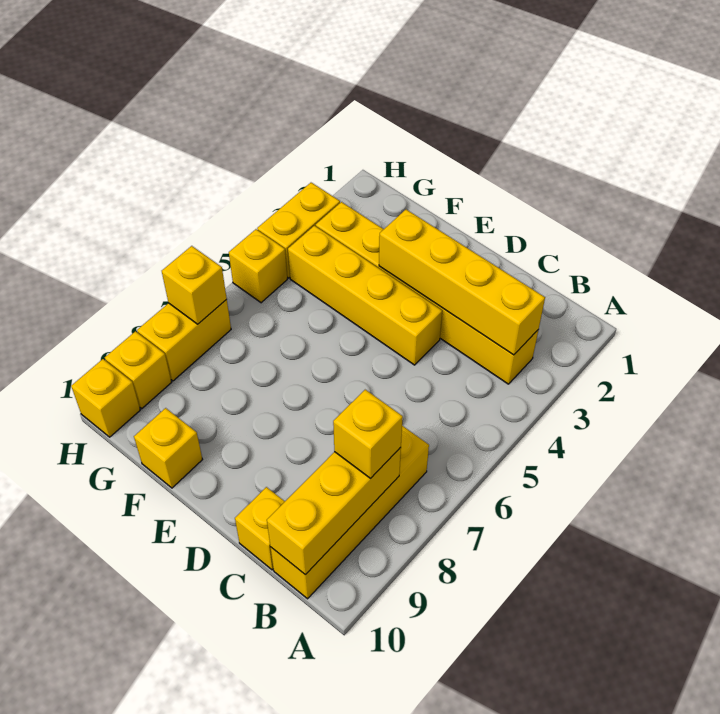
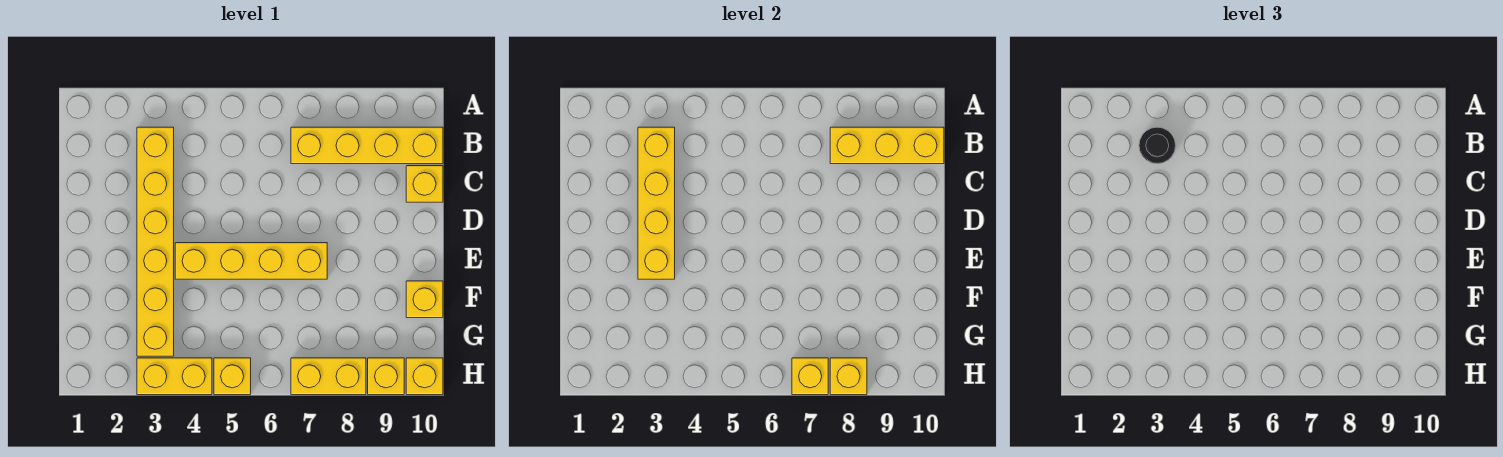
none -> black round brick B3 level 3
yellow brick B8 level 3 -> yellow brick H8 level 2
yellow brick D4:G4 level 1 -> yellow brick E4:E7 level 1

